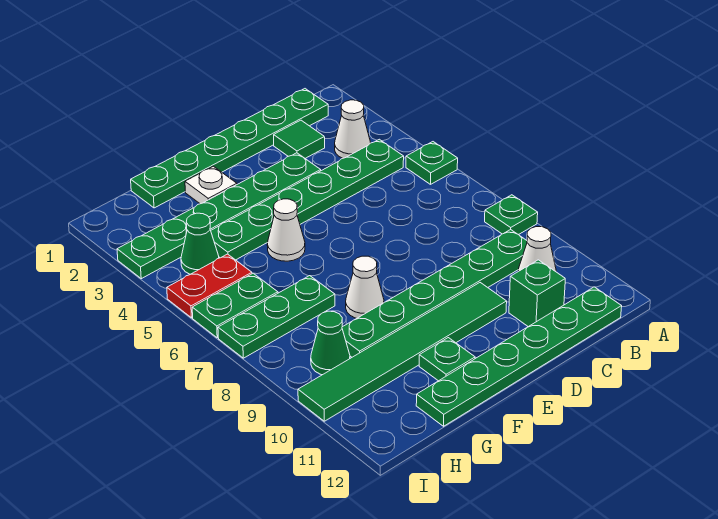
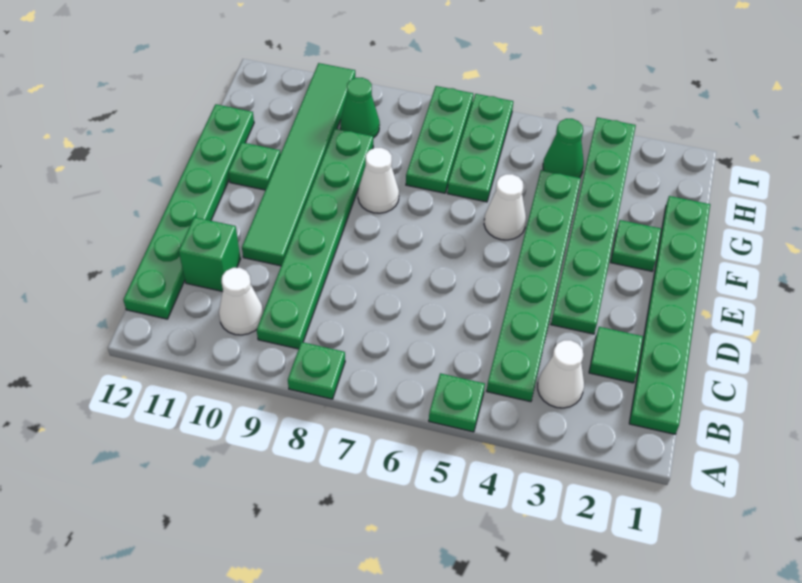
white plate F2 level 1 -> green plate F2 level 1
red plate H5:I5 level 1 -> none
green plate H6:I6 level 1 -> green plate G6:I6 level 1

